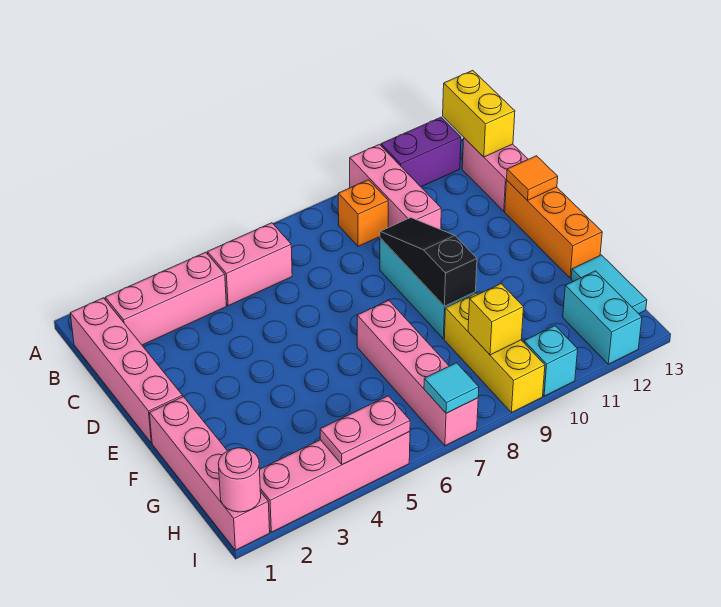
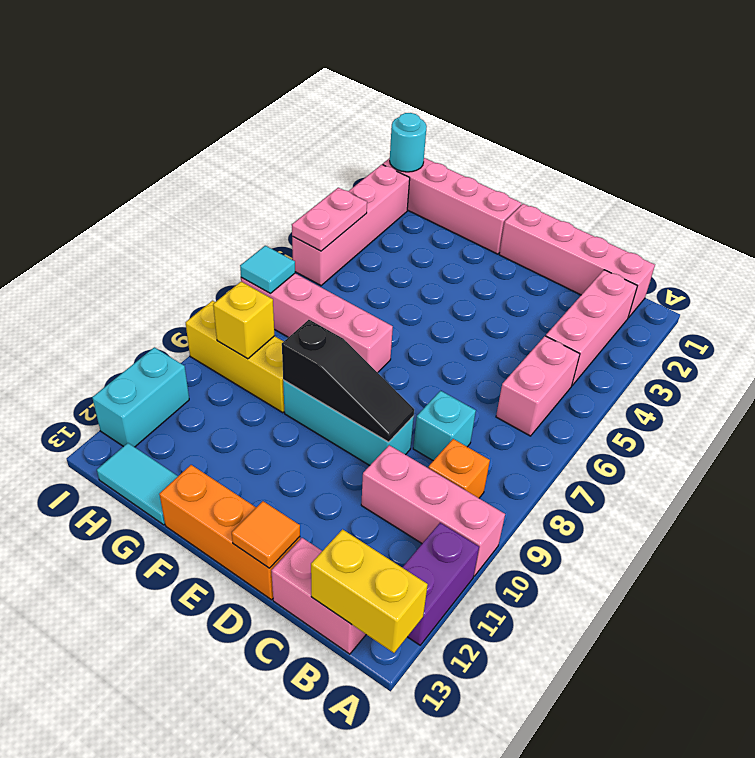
cyan brick H12:I12 level 1 -> cyan brick I11:I12 level 1
pink round brick I1 level 2 -> cyan round brick I1 level 2
cyan brick I10 level 1 -> cyan brick C8 level 1

